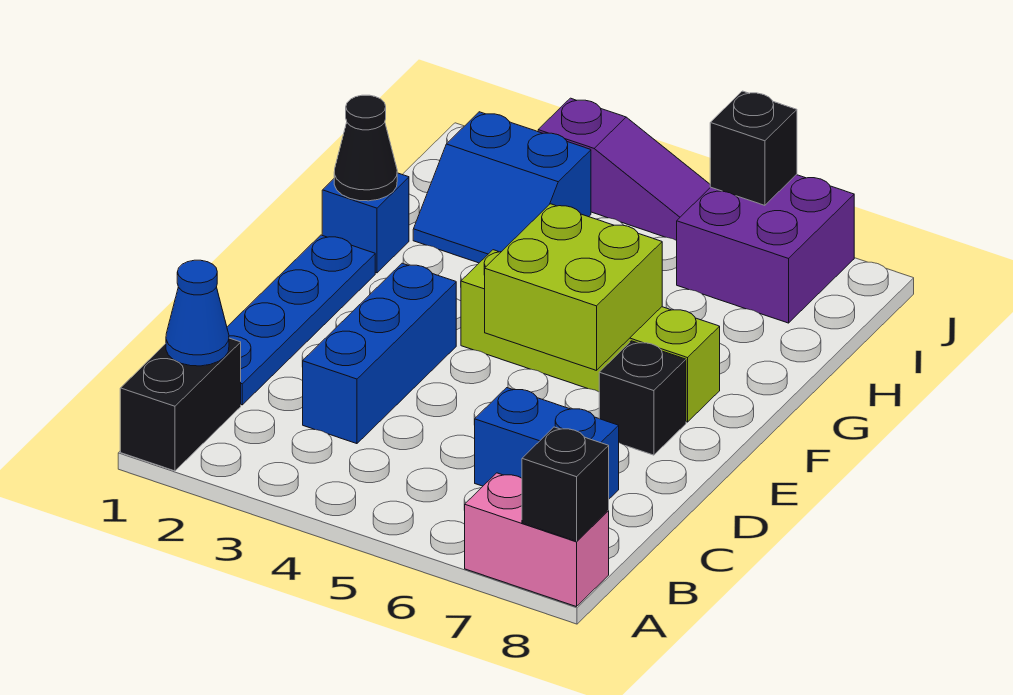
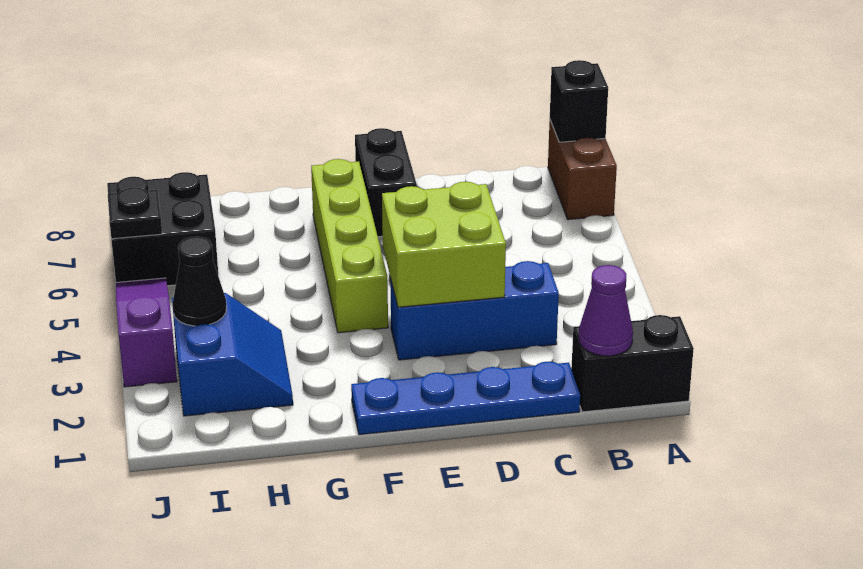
pink brick A7:A8 level 1 -> brown brick A7:A8 level 1
blue cone B1 level 2 -> purple cone B1 level 2
blue brick C6:C7 level 1 -> none
lime brick E5:F6 level 2 -> lime brick D3:E4 level 2
black brick E7 level 1 -> black brick E7:E8 level 1
blue brick G1 level 1 -> none
black cone G1 level 2 -> black cone I3 level 2
purple brick I6:J7 level 1 -> black brick I6:J7 level 1
black brick J6 level 2 -> black plate J6 level 2

